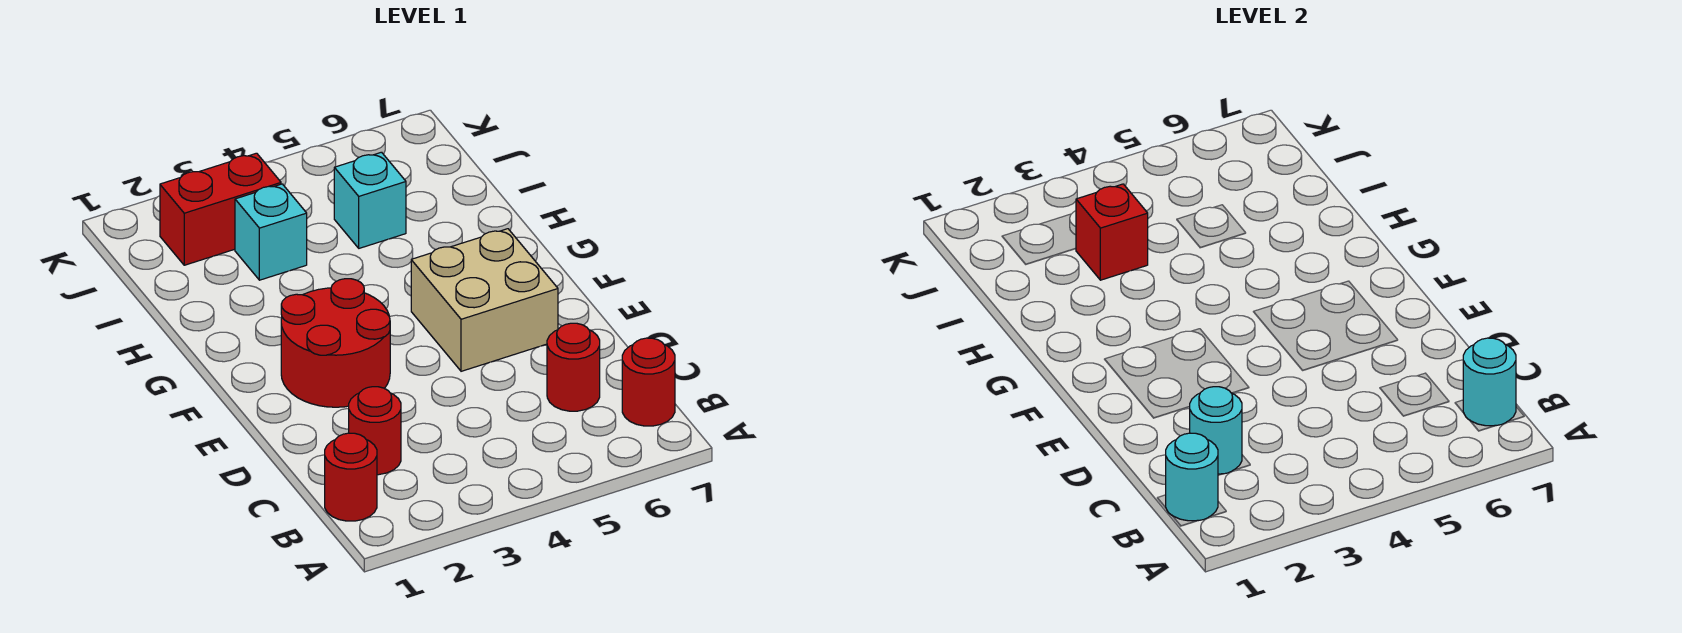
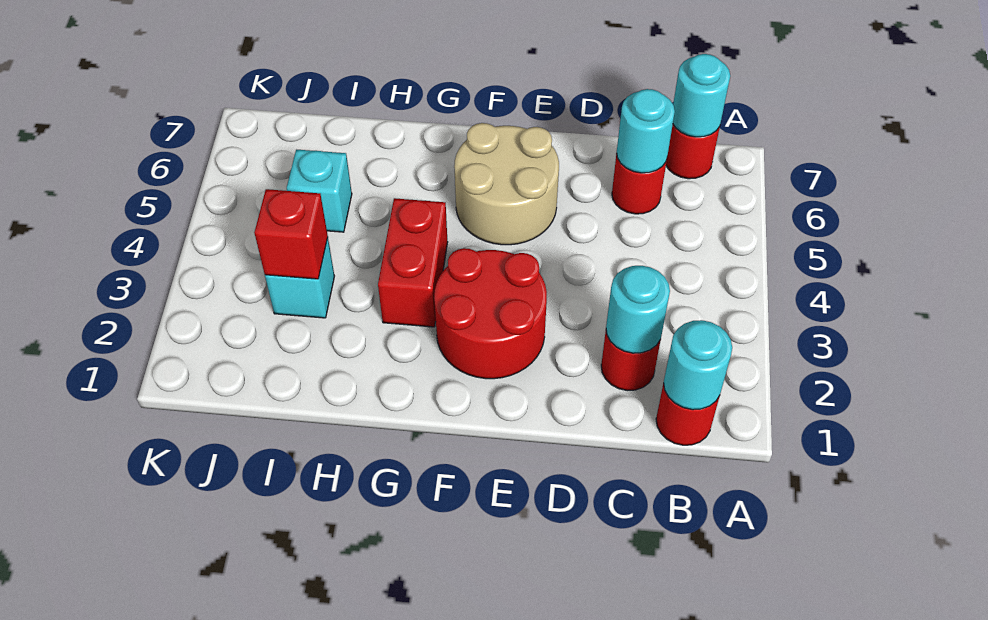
none -> cyan round brick C6 level 2
tan brick E5:F6 level 1 -> tan round brick E5:F6 level 1
red brick J2:J3 level 1 -> red brick G3:G4 level 1

